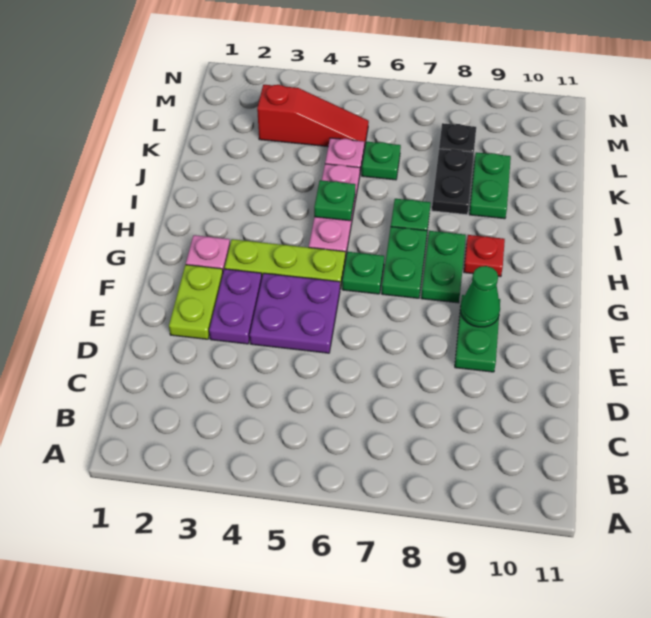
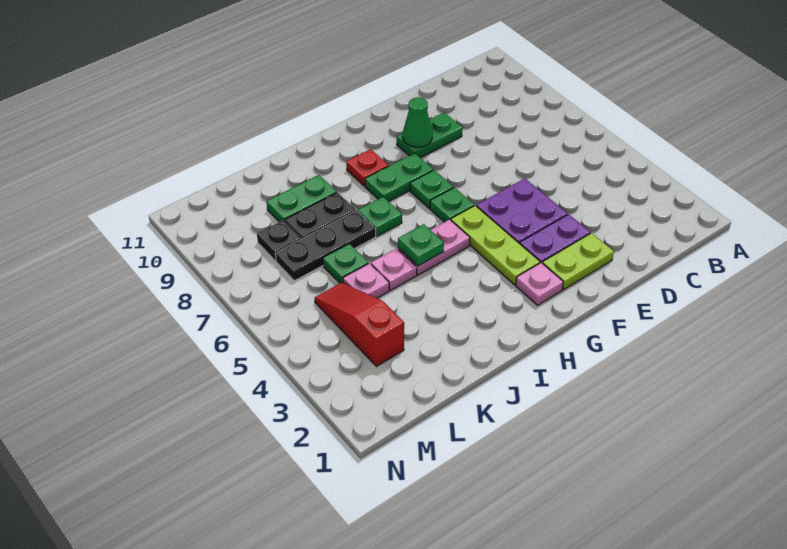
green plate G7:H7 level 1 -> green plate G7 level 1
none -> black plate J7:L7 level 1

